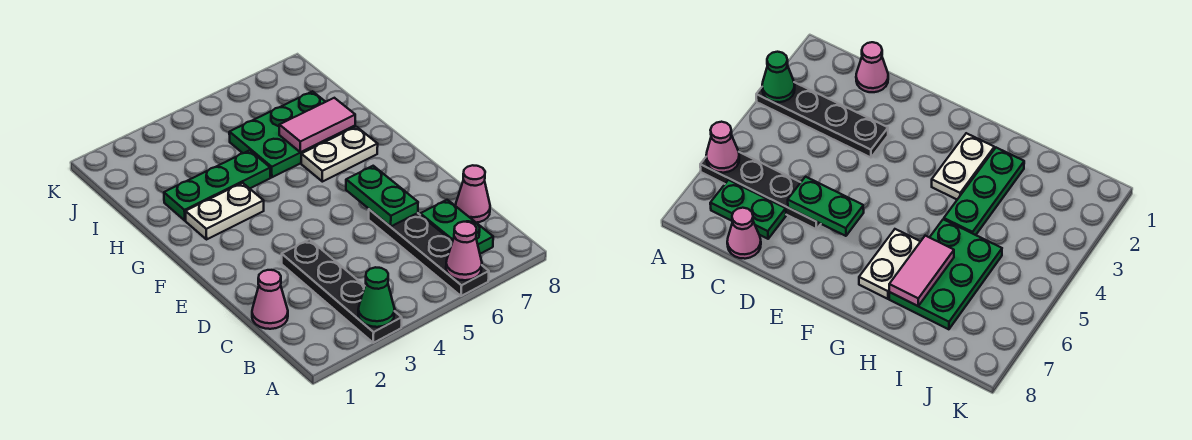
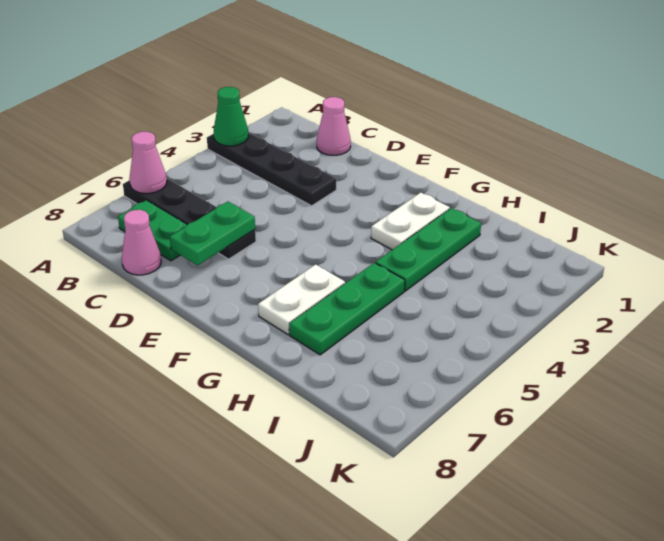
green plate D6:E6 level 2 -> green plate D6:D7 level 2
green plate H5:I7 level 1 -> green plate H5:H7 level 1
pink tile H6:H7 level 2 -> none

